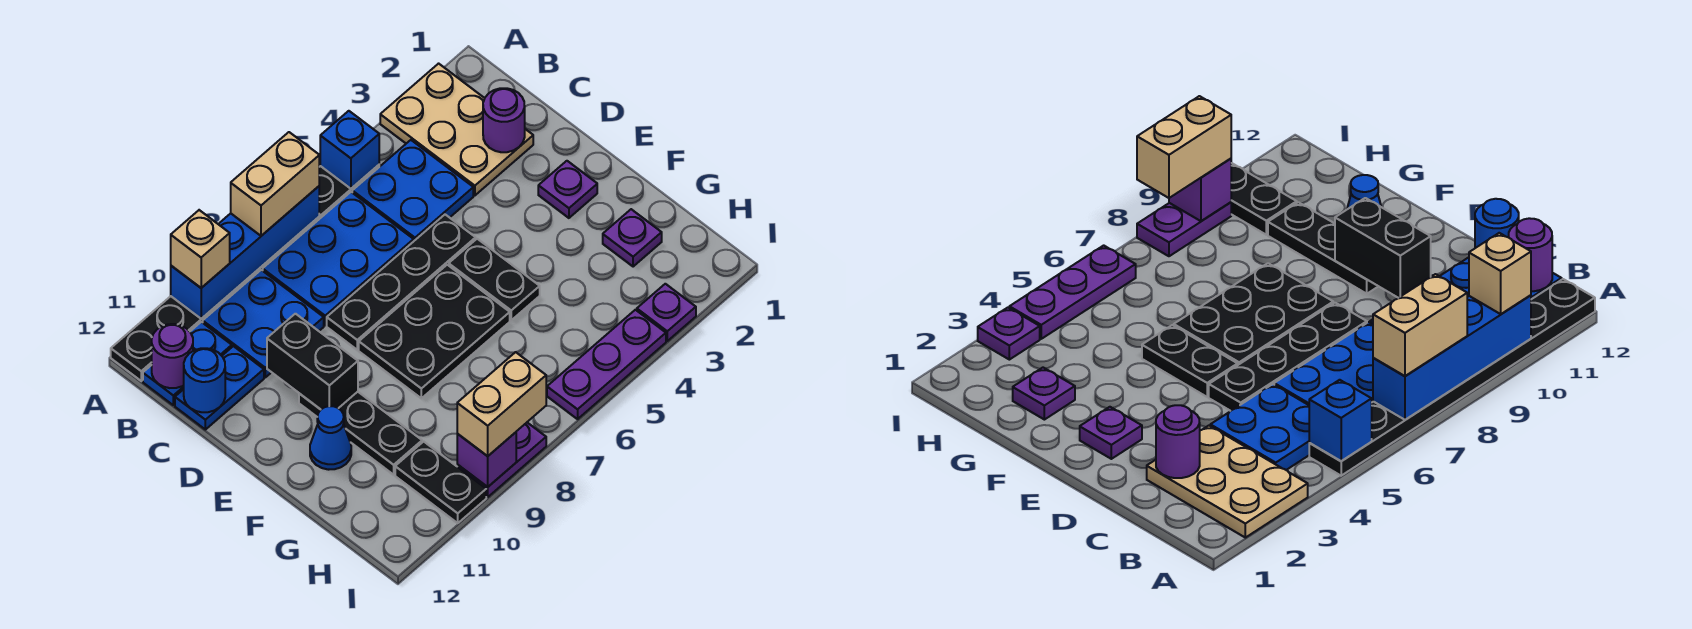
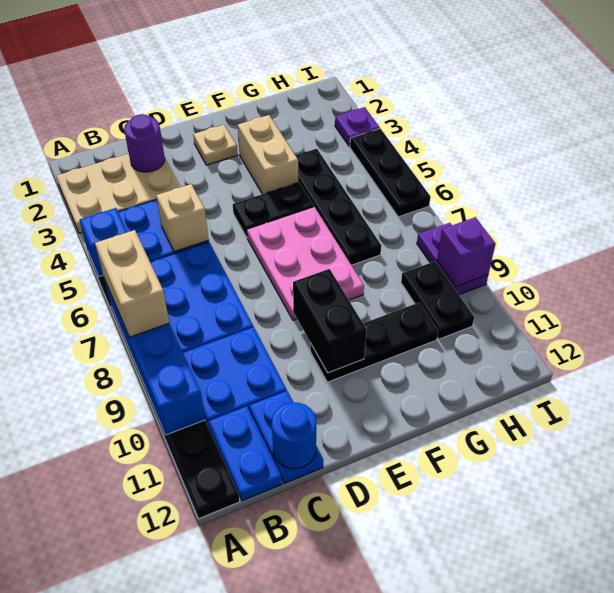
tan brick A10 level 3 -> tan brick C5 level 2
purple round brick B12 level 2 -> none
black plate D5:D8 level 1 -> black plate G4:G7 level 1
black brick D10:E10 level 2 -> black brick E9:E10 level 2
purple plate E2 level 1 -> tan plate E2 level 1
black plate E6:F8 level 1 -> pink plate E6:F8 level 1
blue cone F11 level 1 -> none
purple plate G2 level 1 -> none
black plate H10:I10 level 1 -> black plate H9:H10 level 1
purple plate I4:I6 level 1 -> black plate I4:I6 level 1
tan brick I8:I9 level 3 -> tan brick F3:F4 level 1

